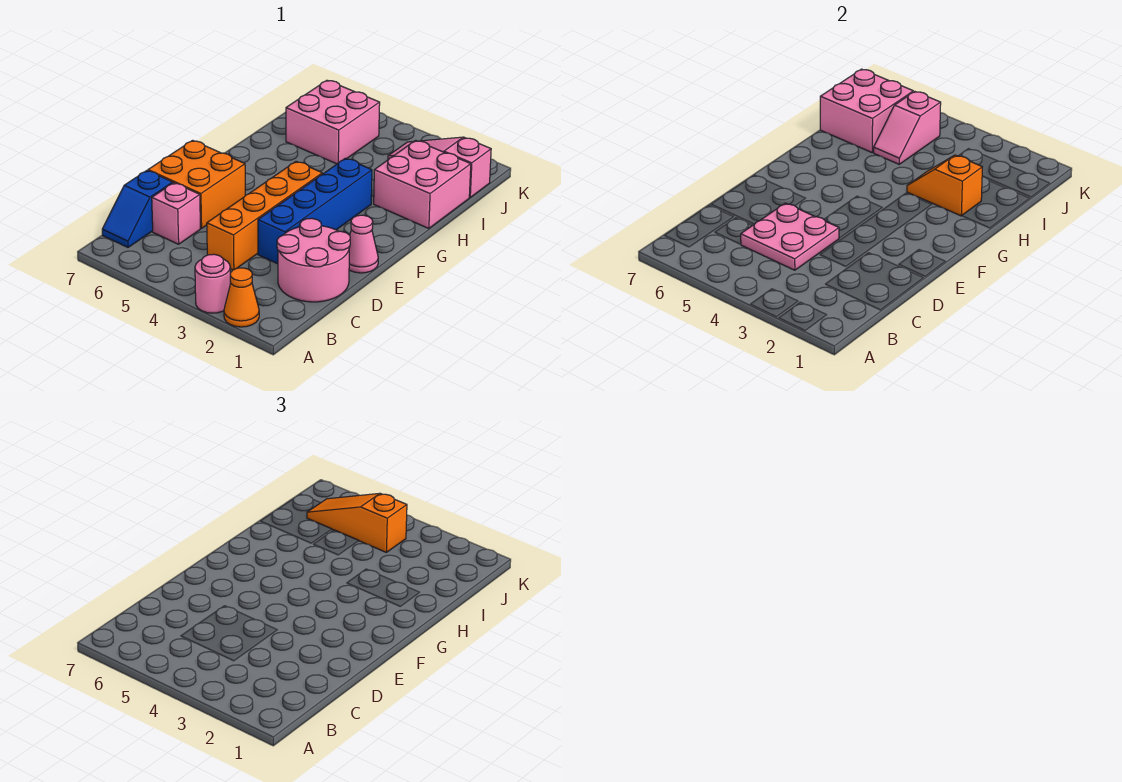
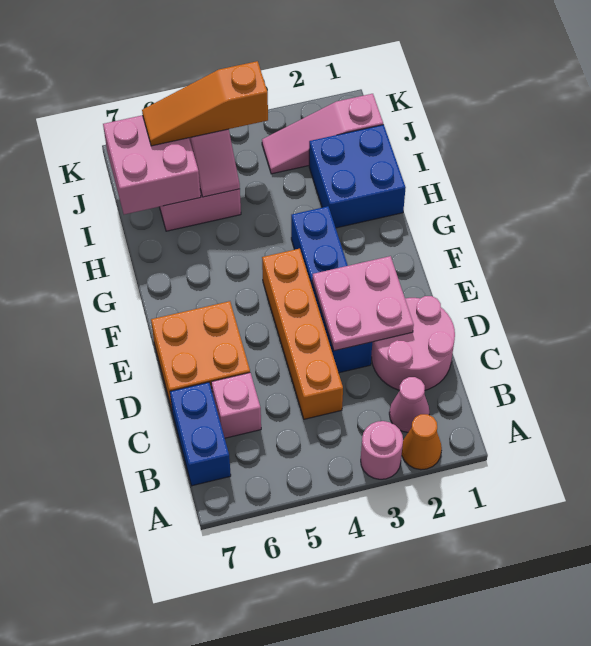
blue slope B7:C7 level 1 top C -> blue brick B7:C7 level 1
pink plate C4:D5 level 2 -> pink plate D2:E3 level 2
pink cone E1 level 1 -> pink cone B2 level 1
pink brick H1:I2 level 1 -> blue brick H1:I2 level 1
orange slope H2:H3 level 2 top 2 -> none

